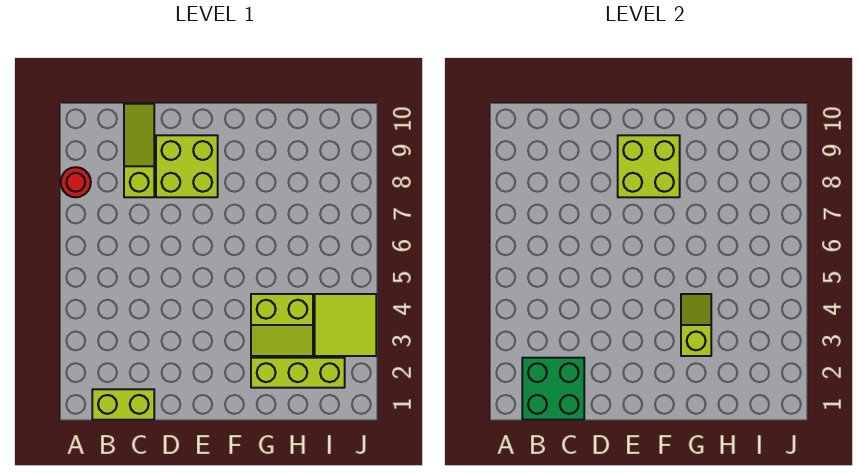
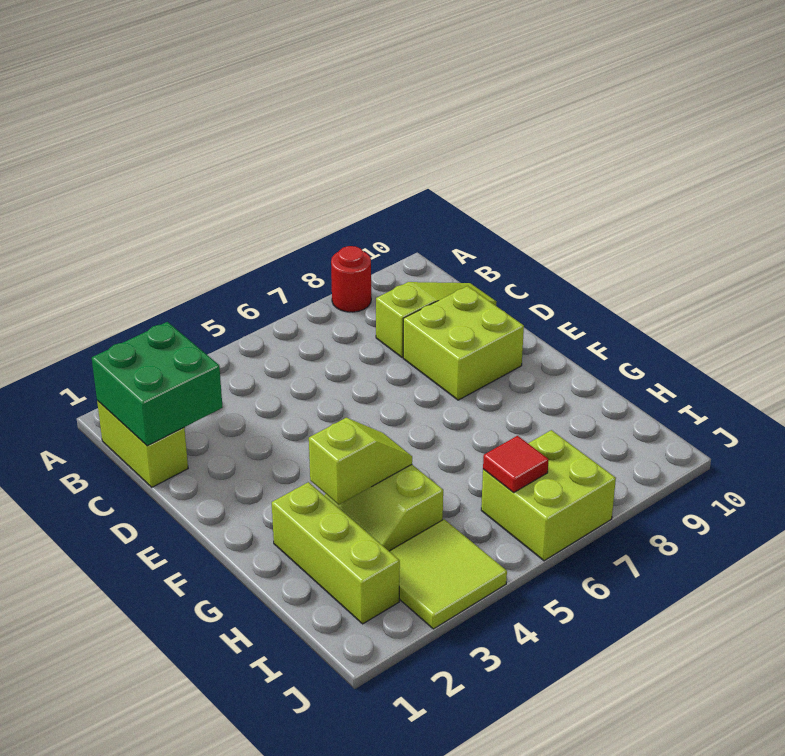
lime brick E8:F9 level 2 -> lime brick I6:J7 level 1
none -> red tile I6 level 2

